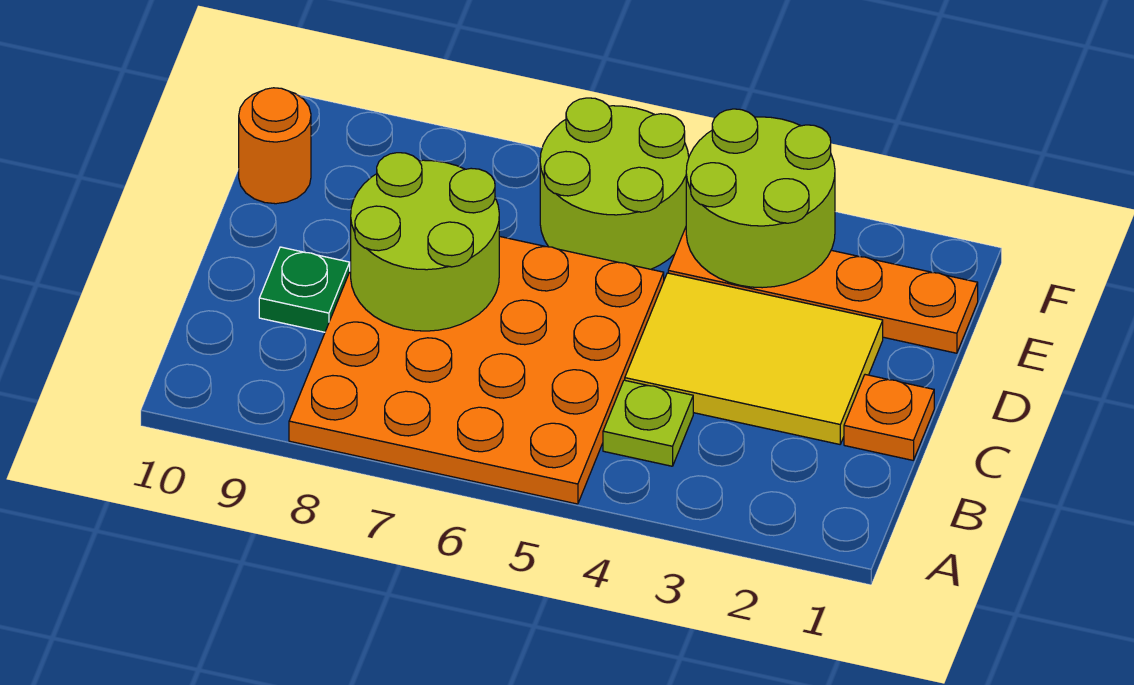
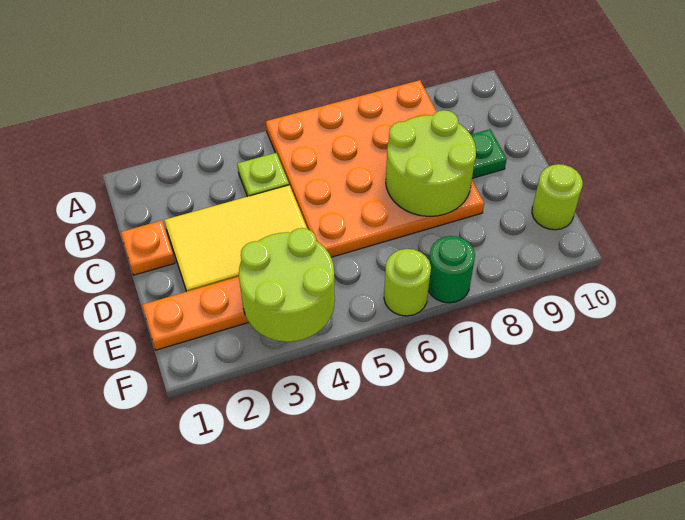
lime round brick E5:F6 level 1 -> lime round brick F6 level 1
orange round brick E10 level 1 -> lime round brick E10 level 1
none -> green round brick F7 level 1

